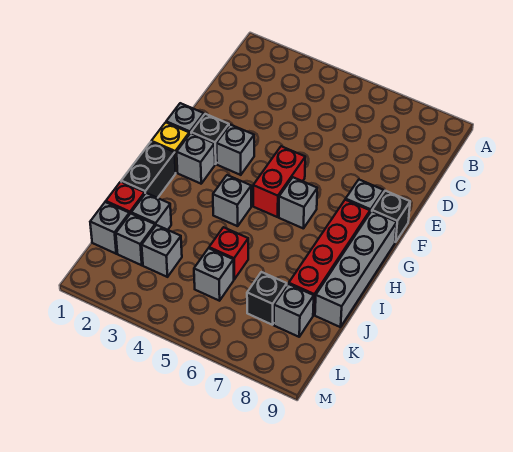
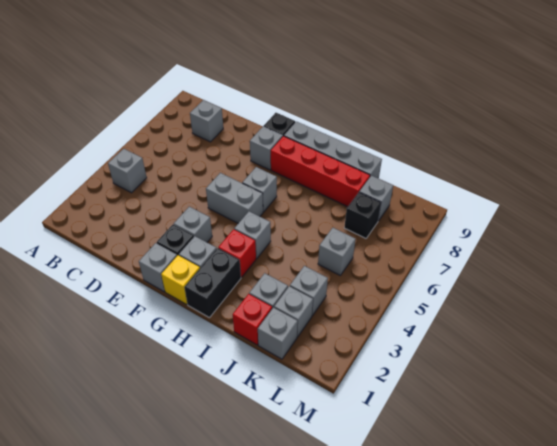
none -> grey brick B4 level 1
none -> grey brick C8 level 1
red brick F5:G5 level 1 -> grey brick F5:G5 level 1
black brick H1:I1 level 1 -> black brick H1:H2 level 1
red brick J5 level 1 -> red brick H3 level 1

